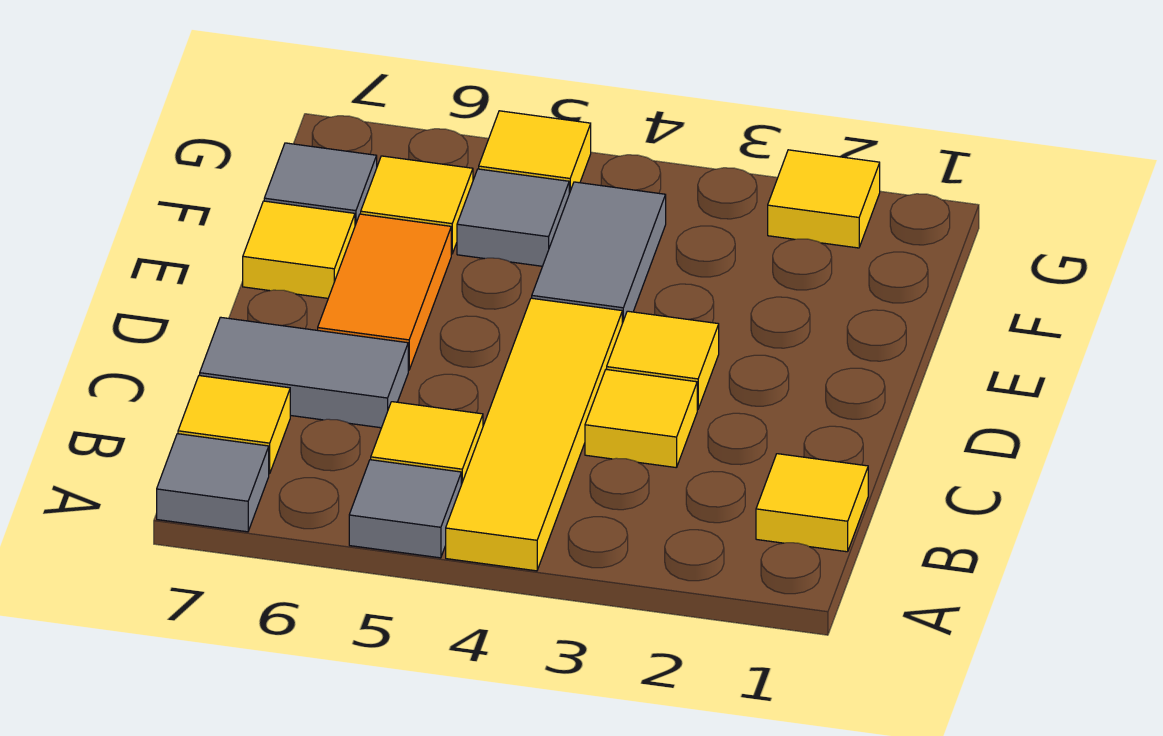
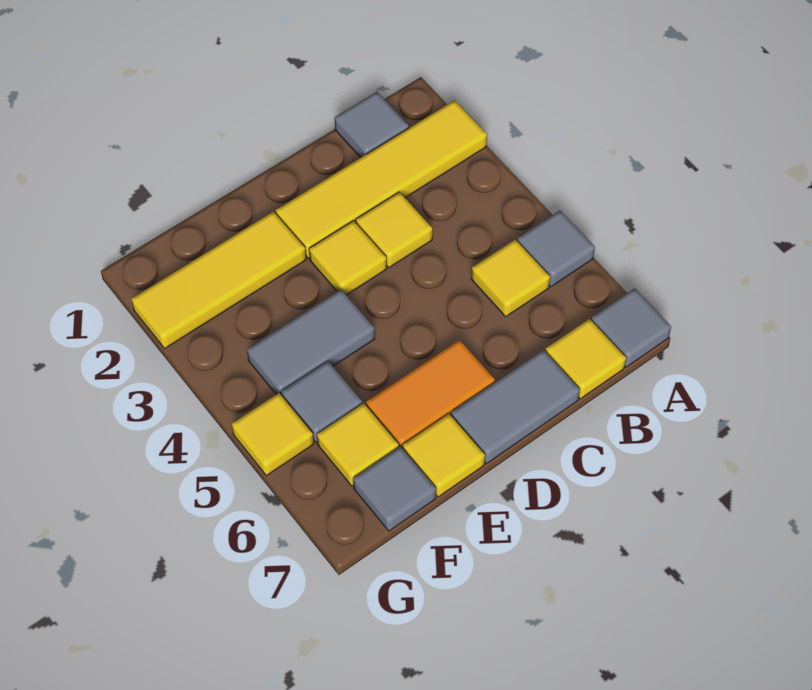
yellow tile A4:D4 level 1 -> yellow tile A2:D2 level 1
yellow tile B1 level 1 -> grey tile B1 level 1
grey tile C6:C7 level 1 -> grey tile C7:D7 level 1
yellow tile G2 level 1 -> yellow tile E2:G2 level 1

